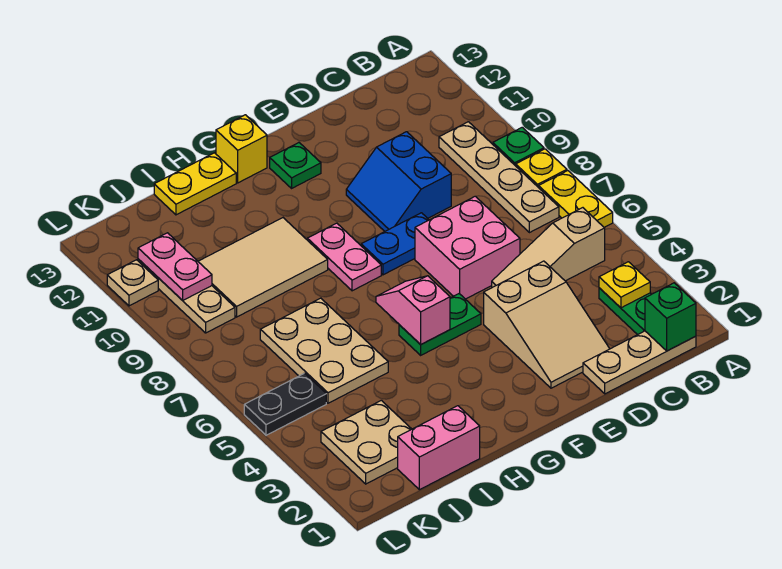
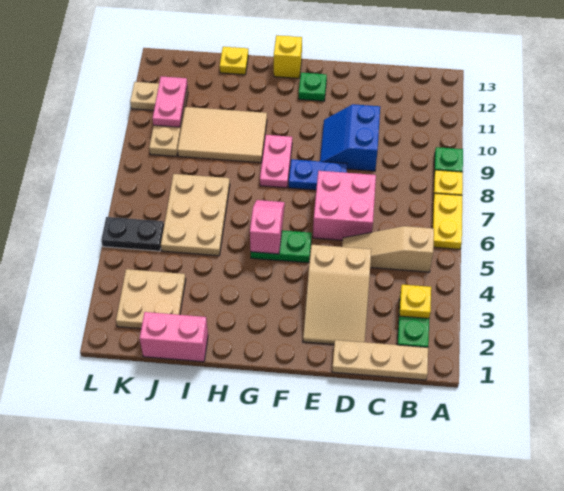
green brick B1 level 2 -> none
tan plate B7:B10 level 1 -> none
yellow plate H13:I13 level 1 -> yellow plate I13 level 1

